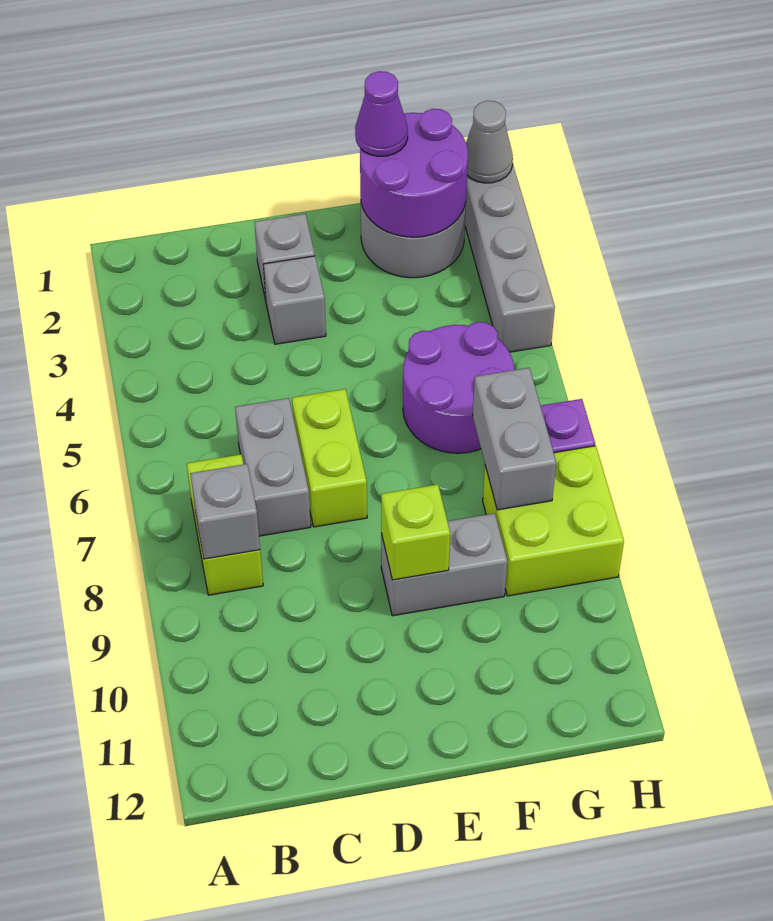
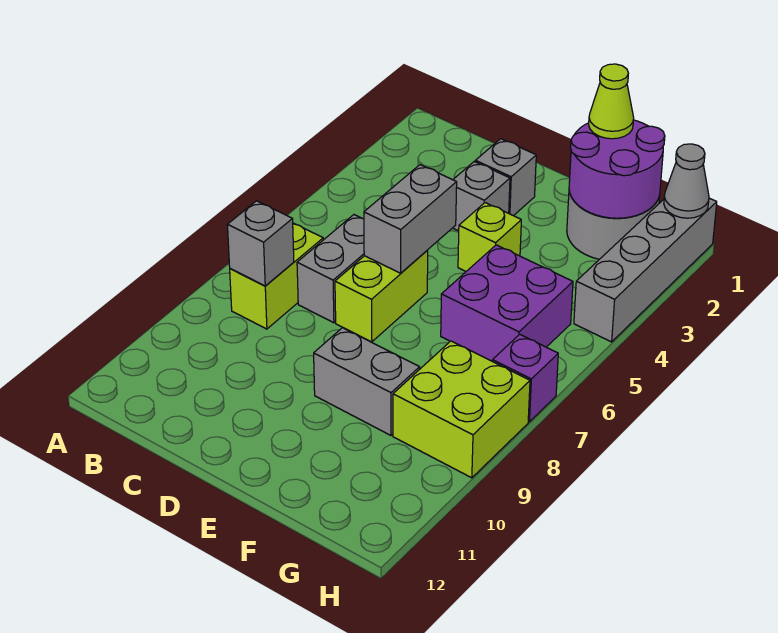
lime brick E9 level 2 -> lime brick E4 level 1
purple cone F1 level 3 -> lime cone F1 level 3
purple round brick F5:G6 level 1 -> purple brick F5:G6 level 1
grey brick G7:G8 level 2 -> grey brick D5:D6 level 2

